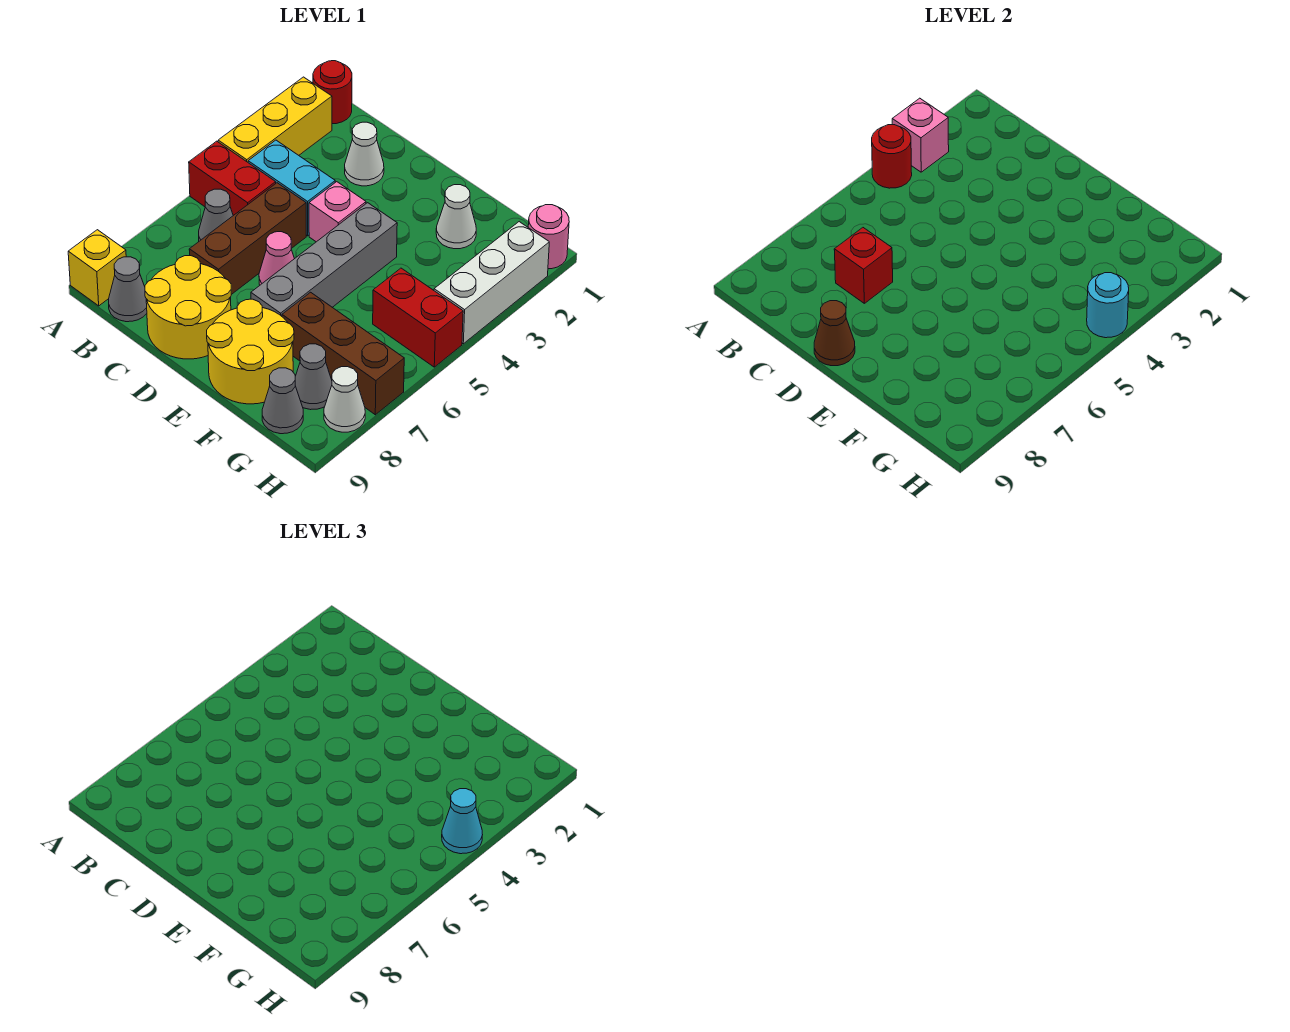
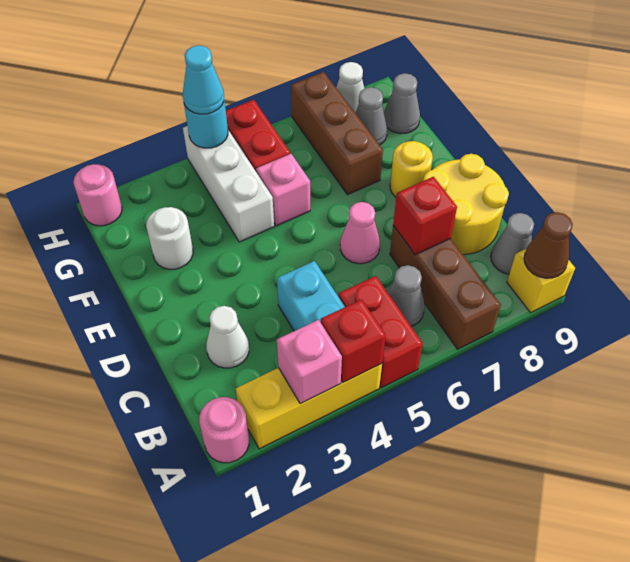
red round brick A1 level 1 -> pink round brick A1 level 1
red round brick A4 level 2 -> red brick A4 level 2
brown brick C5:C7 level 1 -> brown brick A7:C7 level 1
pink brick D4 level 1 -> pink brick F5 level 1
brown cone D9 level 2 -> brown cone A9 level 2
grey brick E4:E7 level 1 -> none
yellow round brick E8:F9 level 1 -> yellow round brick E8 level 1
white cone F2 level 1 -> white round brick F2 level 1
white brick H2:H4 level 1 -> white brick F4:H4 level 1

